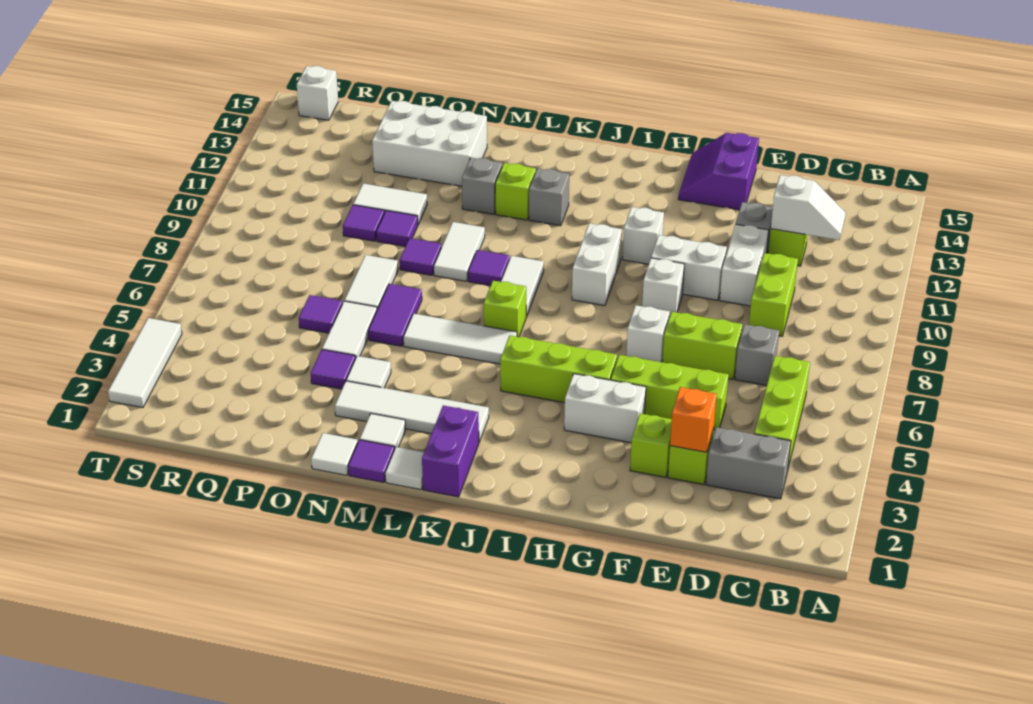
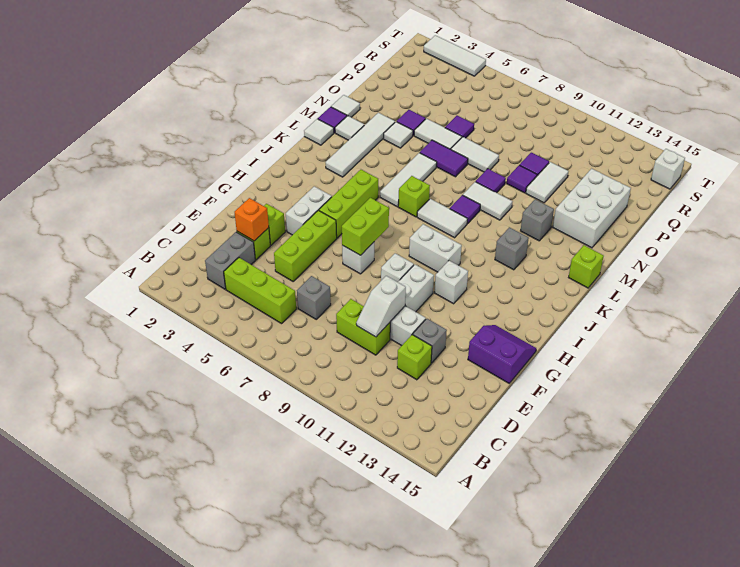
white slope C12:D12 level 2 top D -> white slope D10:E10 level 2 top E
lime brick E7:F7 level 1 -> lime brick G7:H7 level 2
purple brick K1:K2 level 1 -> none
lime brick L12 level 1 -> lime brick L15 level 1

